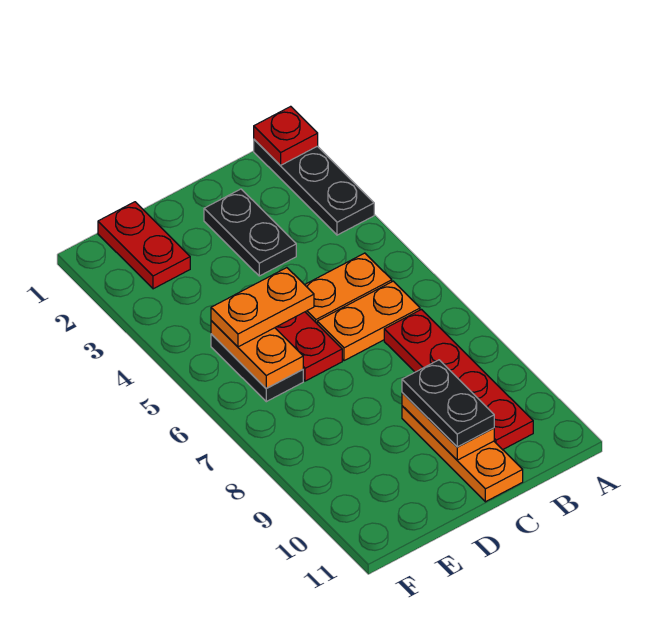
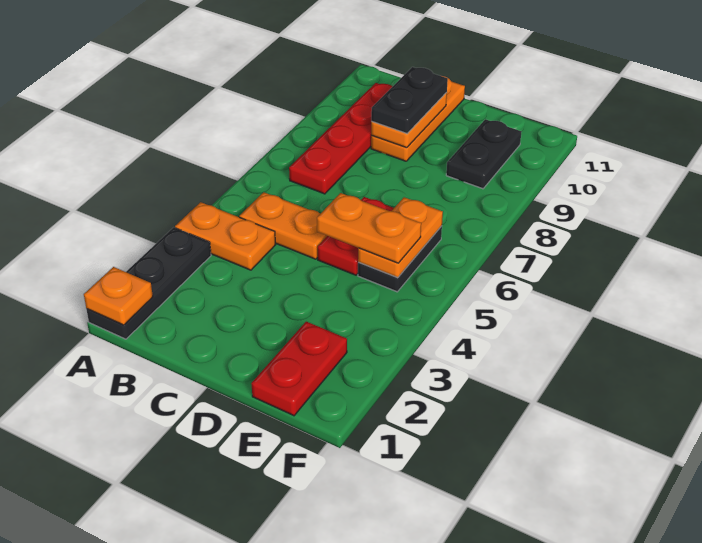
red plate A1 level 2 -> orange plate A1 level 2
orange plate B6:C6 level 1 -> orange plate A4:B4 level 1
black plate C2:C3 level 1 -> black plate E9:E10 level 1

